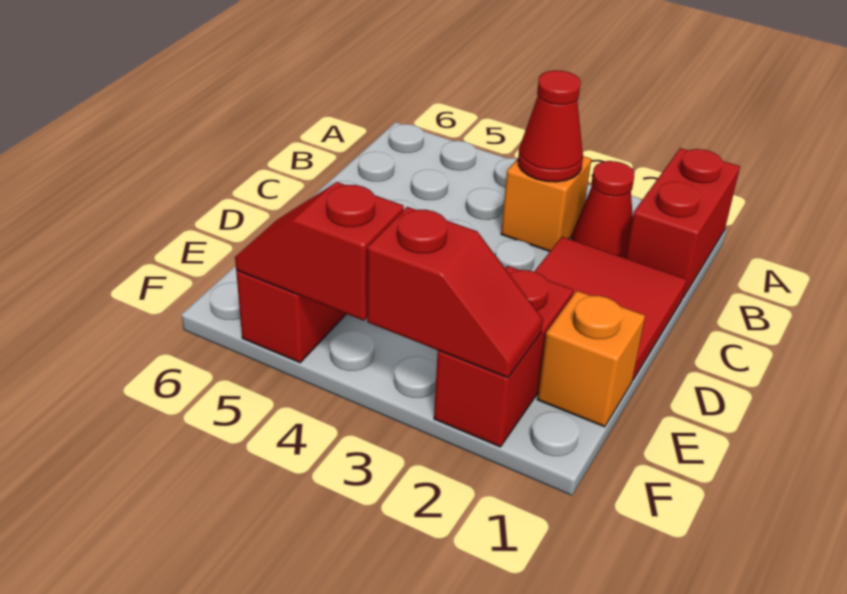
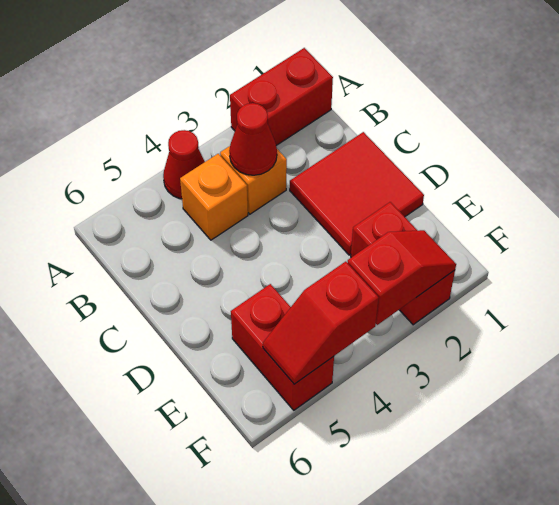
red brick A1:B1 level 1 -> red brick A1:A2 level 1
red cone B2 level 1 -> red cone A4 level 1
orange brick E1 level 1 -> orange brick B4 level 1

